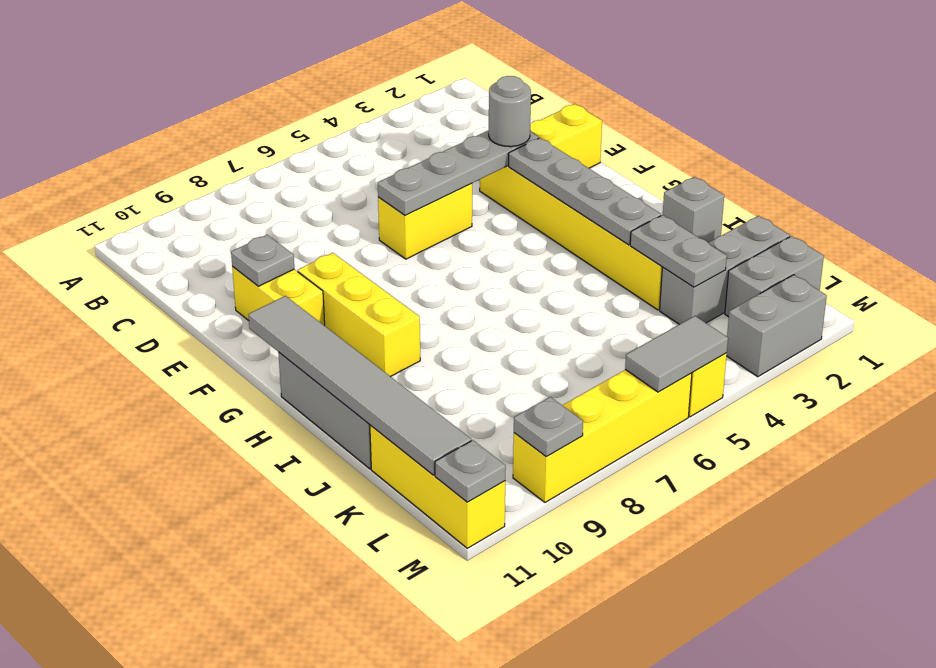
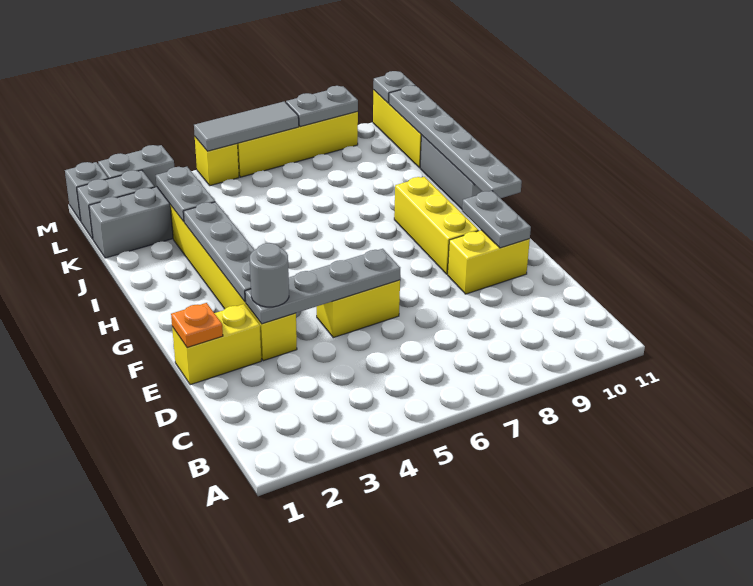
none -> orange plate E1 level 2
yellow brick E10:F10 level 1 -> yellow brick E9:E10 level 1
grey plate E10 level 2 -> grey plate E10:F10 level 2
grey tile G11:L11 level 2 -> grey plate G11:L11 level 2
grey brick I1 level 1 -> grey brick M1 level 1
grey tile M5:M6 level 2 -> grey tile M5:M7 level 2
grey plate M9 level 2 -> grey plate M8:M9 level 2

